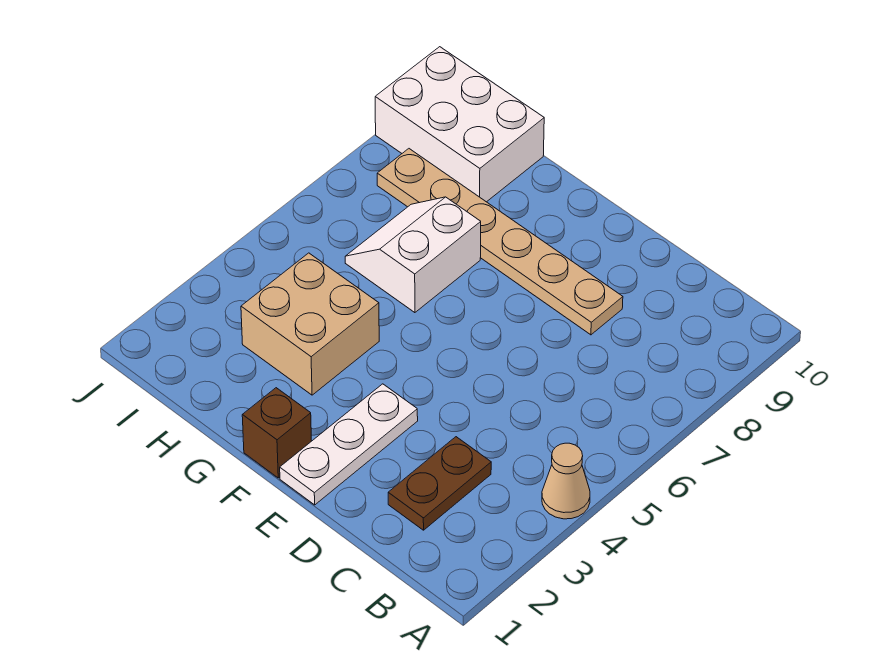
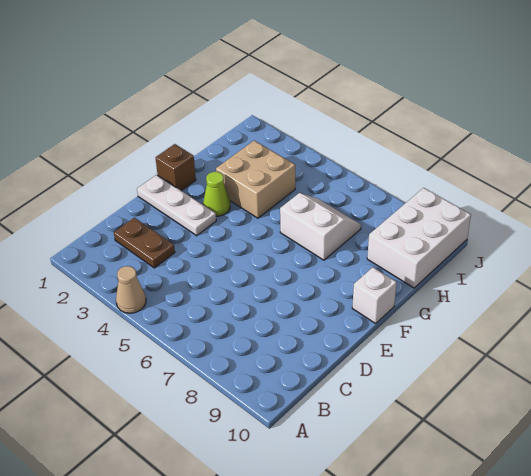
tan plate D8:I8 level 1 -> none
none -> lime cone F3 level 1
none -> white brick F10 level 1

